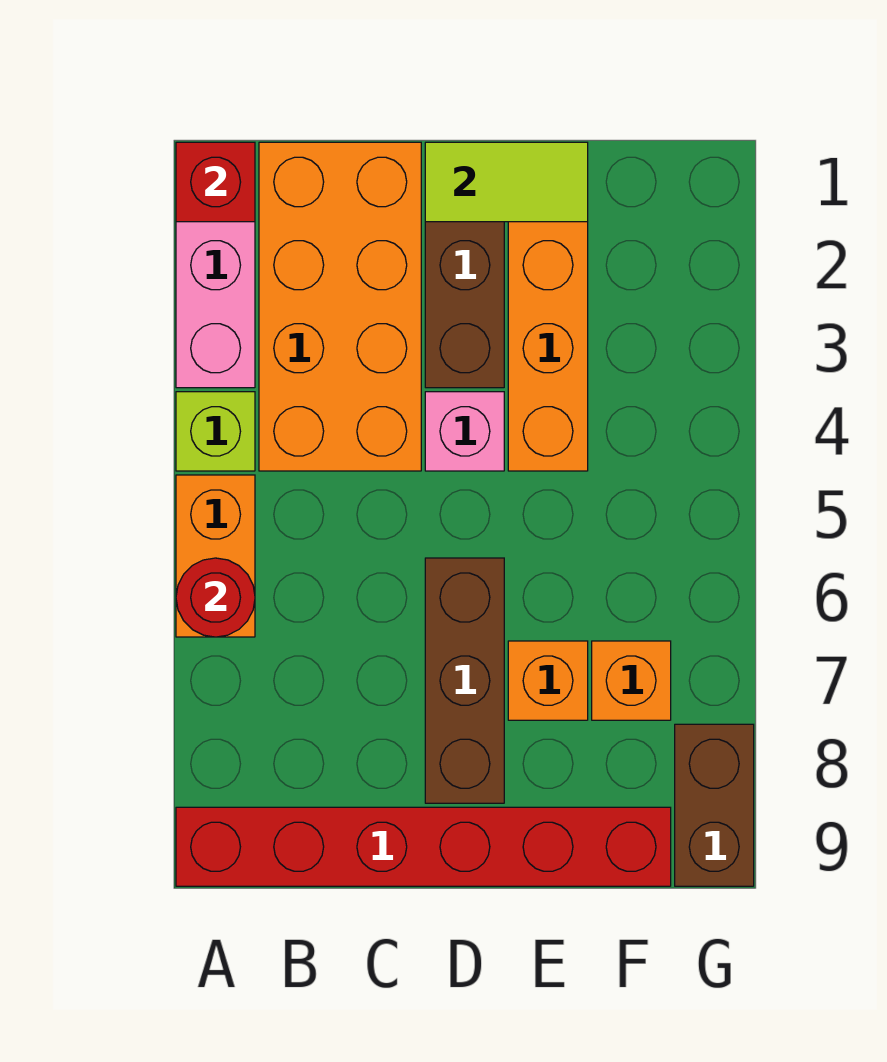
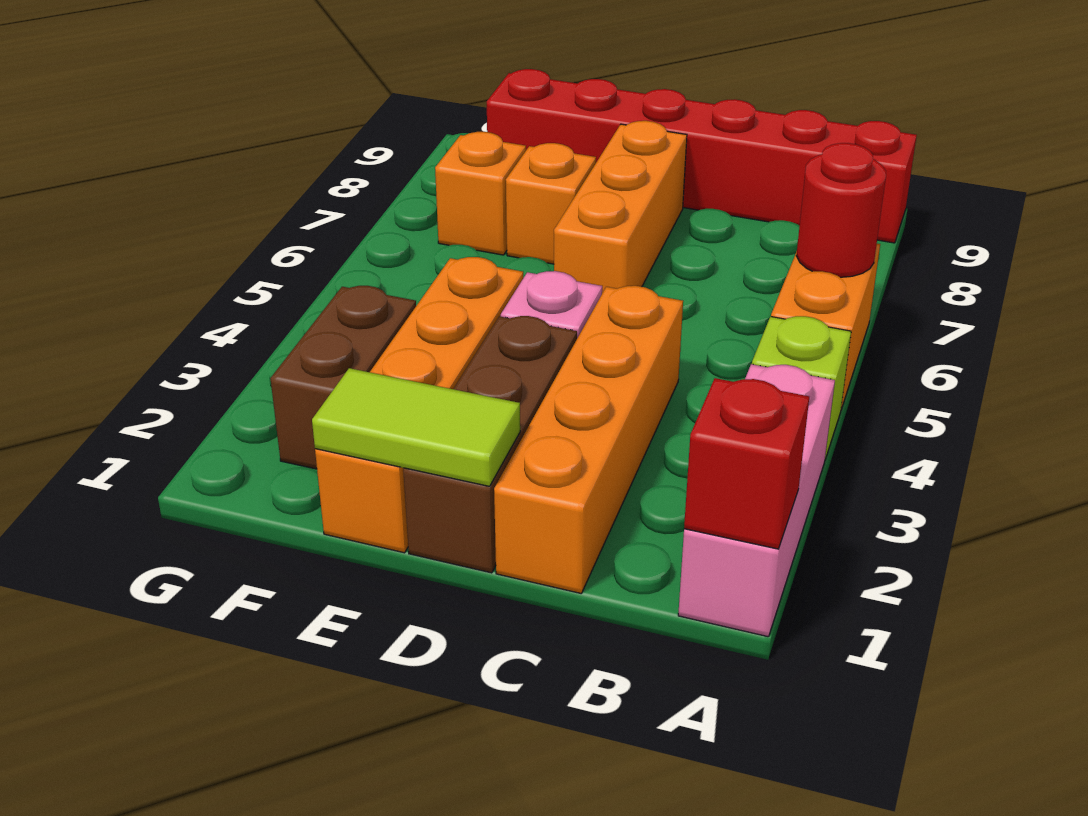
orange brick B1:C4 level 1 -> orange brick C1:C4 level 1
brown brick D6:D8 level 1 -> orange brick D6:D8 level 1
brown brick G8:G9 level 1 -> brown brick F2:F3 level 1

